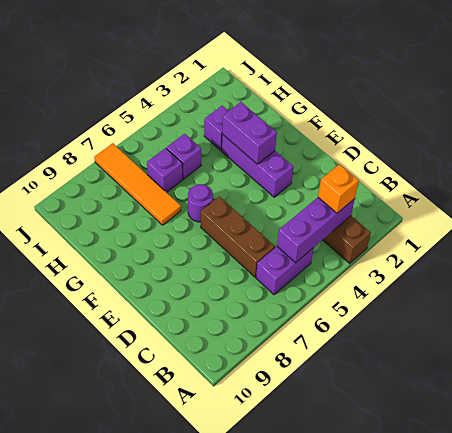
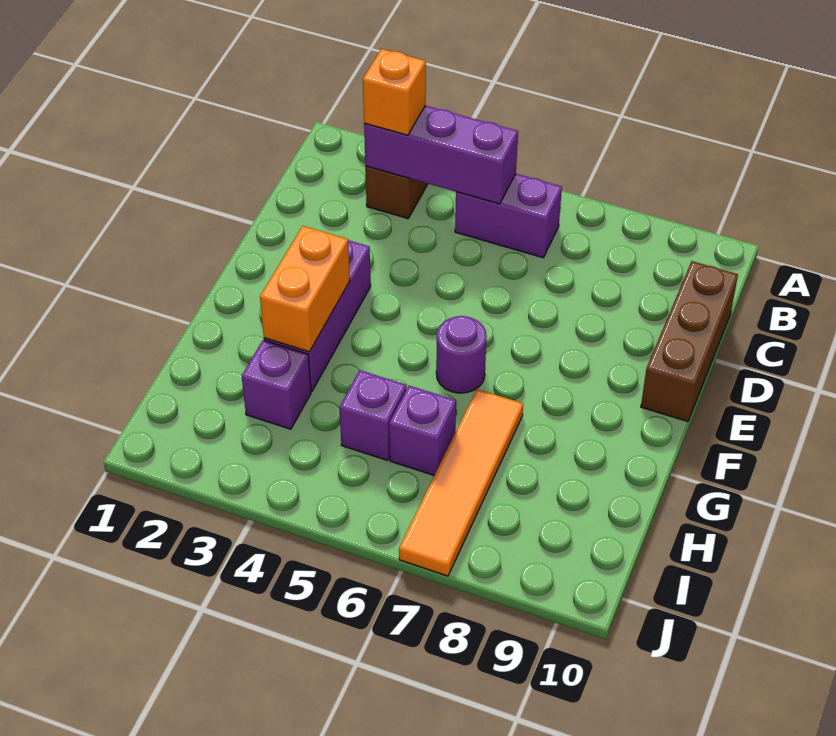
brown brick C6:E6 level 1 -> brown brick C10:E10 level 1
purple brick F3:G3 level 2 -> orange brick F3:G3 level 2

